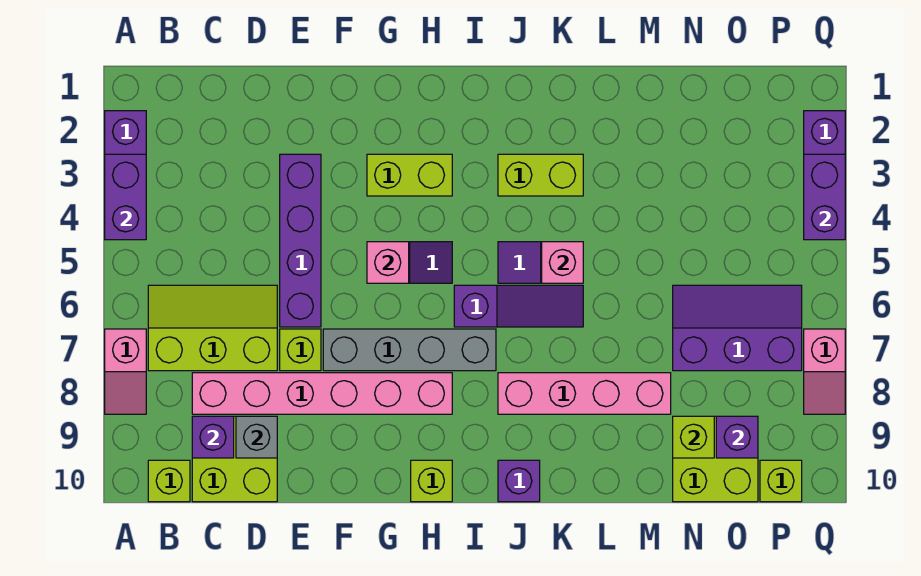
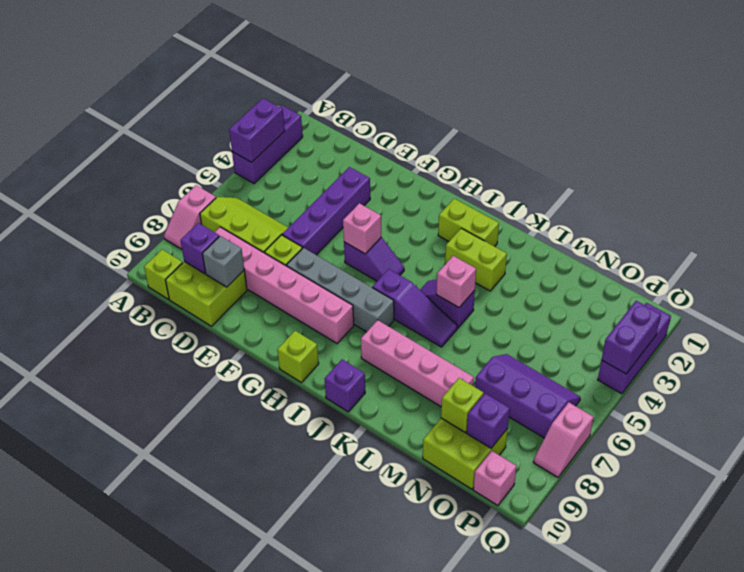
lime brick G3:H3 level 1 -> lime brick I2:J2 level 1
lime brick P10 level 1 -> pink brick P10 level 1

